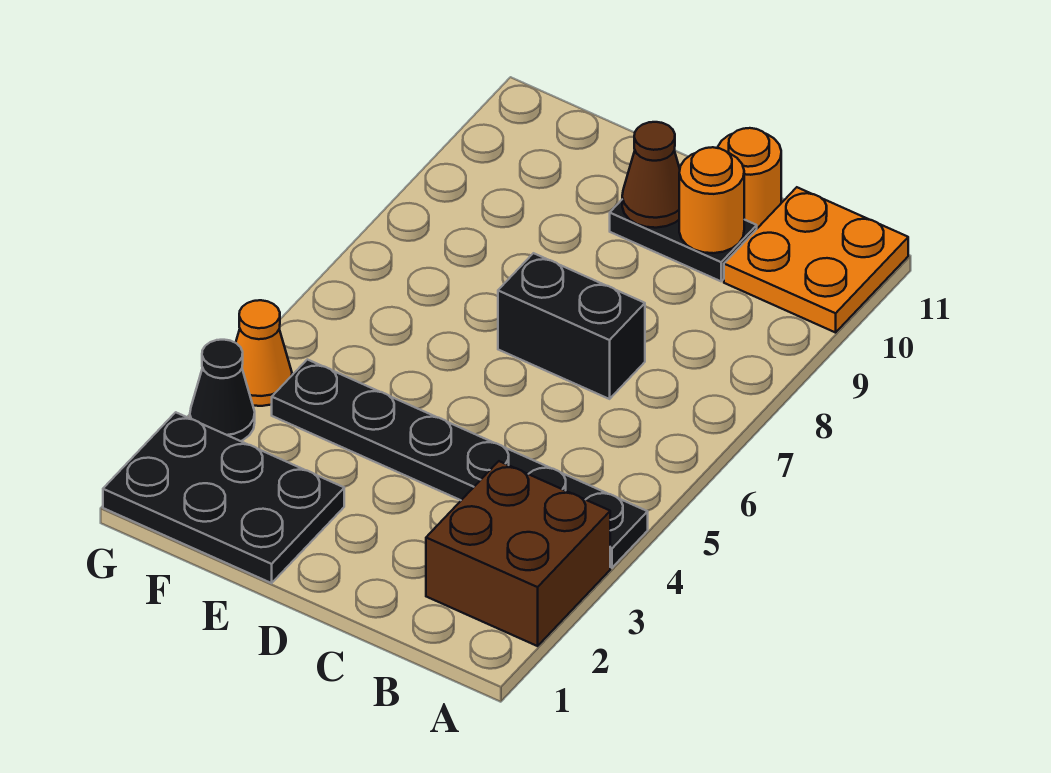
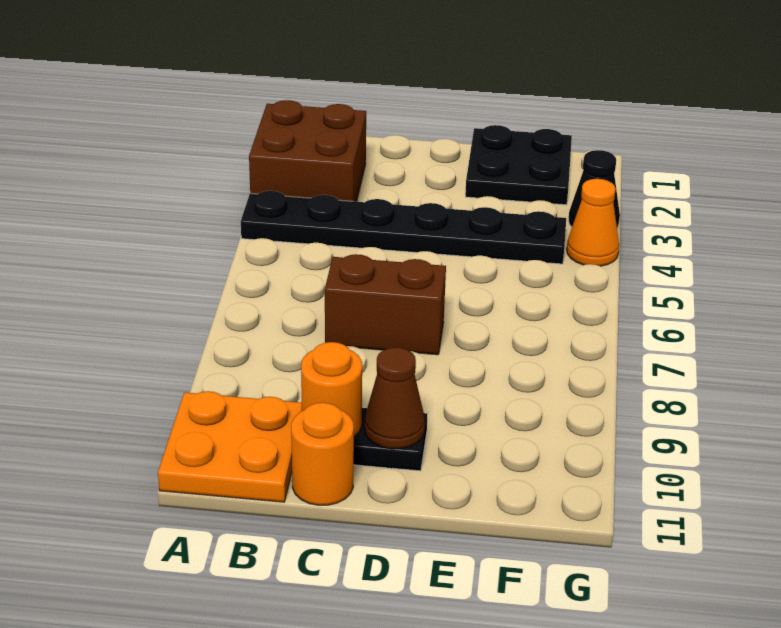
black brick C7:D7 level 1 -> brown brick C7:D7 level 1
black plate E1:G2 level 1 -> black plate E1:F2 level 1

